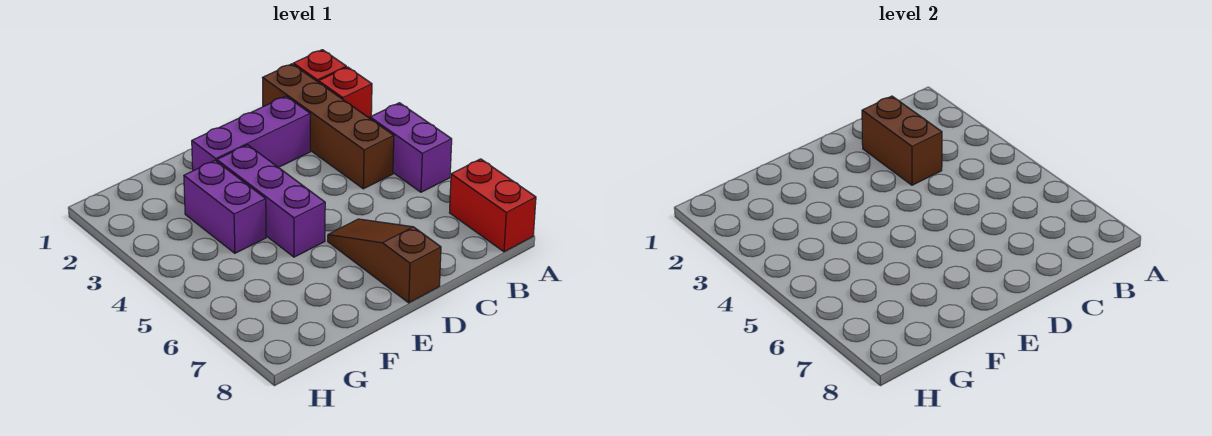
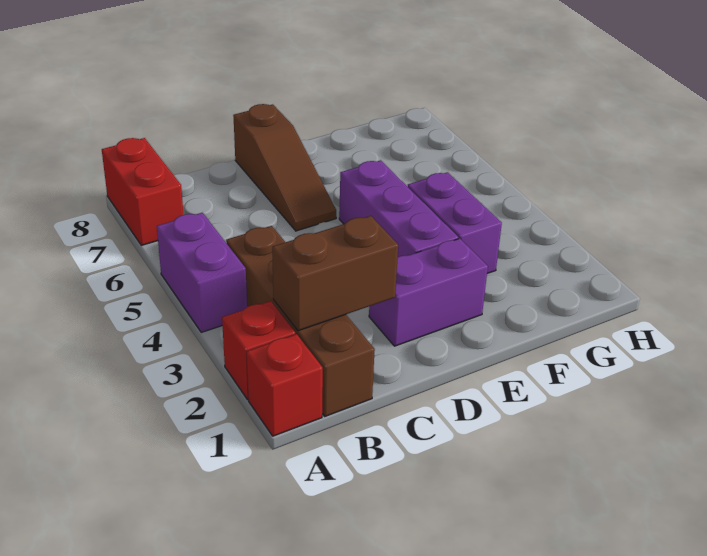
purple brick C2:E2 level 1 -> purple brick D2:E2 level 1
brown brick C2:C3 level 2 -> brown brick B2:C2 level 2

